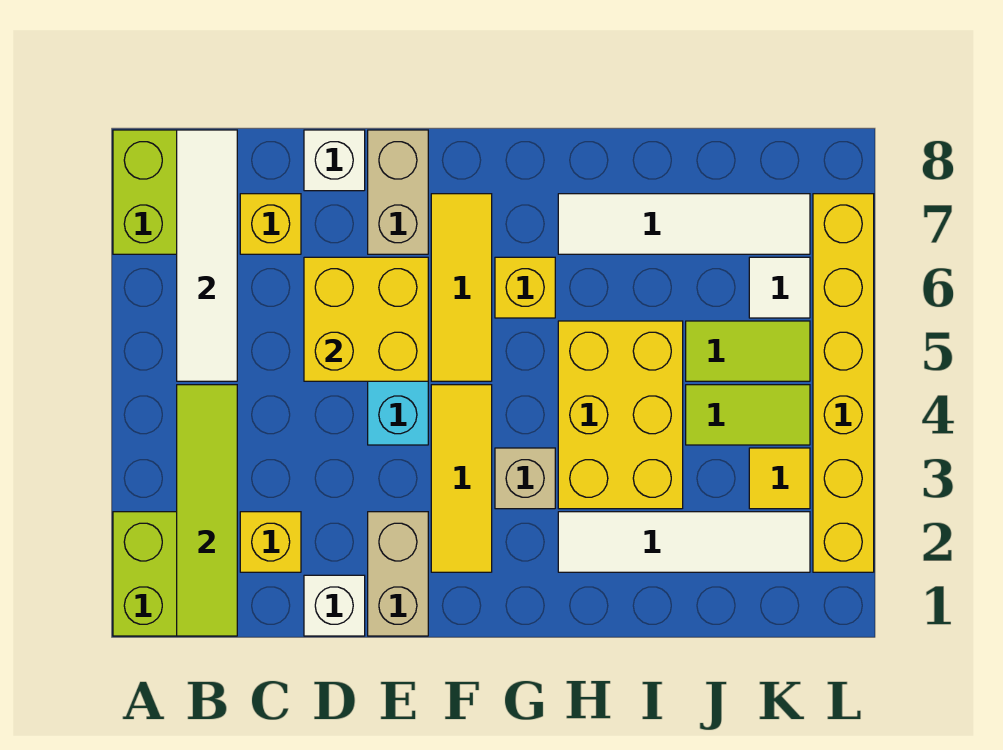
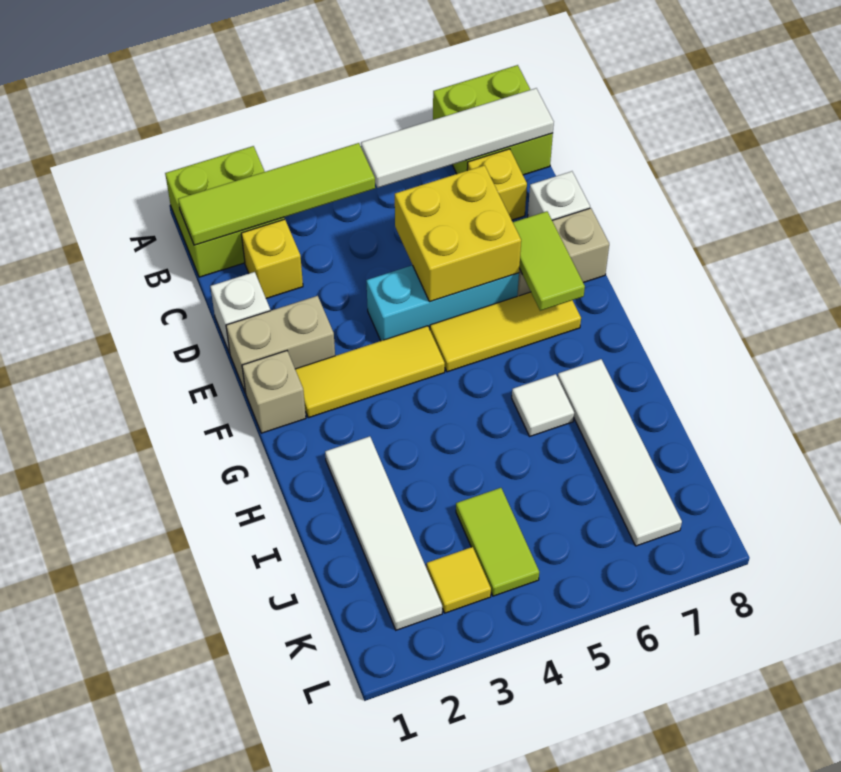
tan brick G3 level 1 -> tan brick F1 level 1
yellow brick G6 level 1 -> none
yellow brick H3:I5 level 1 -> none
lime tile J5:K5 level 1 -> lime tile E7:F7 level 2
white tile K6 level 1 -> white tile H6 level 1
yellow brick L2:L7 level 1 -> none

